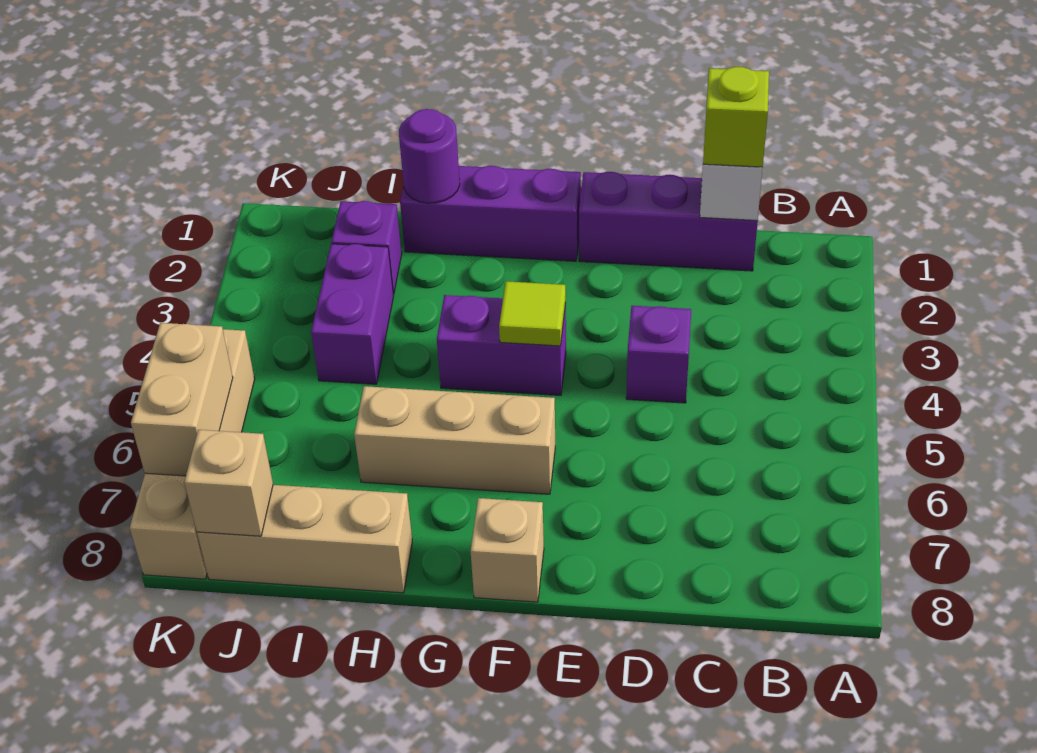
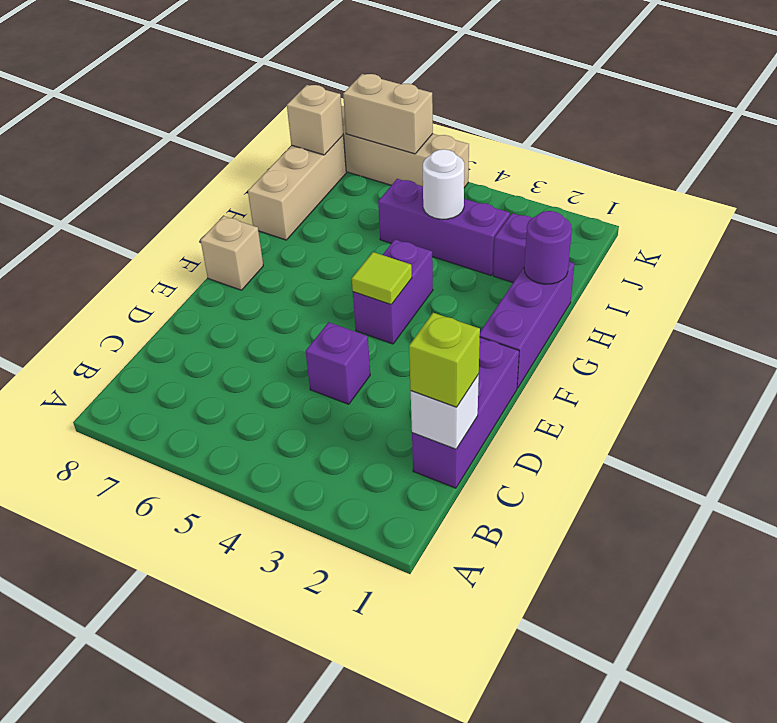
tan brick F6:H6 level 1 -> none
purple brick I3:I4 level 1 -> purple brick I3:I5 level 1
none -> white round brick I4 level 2

